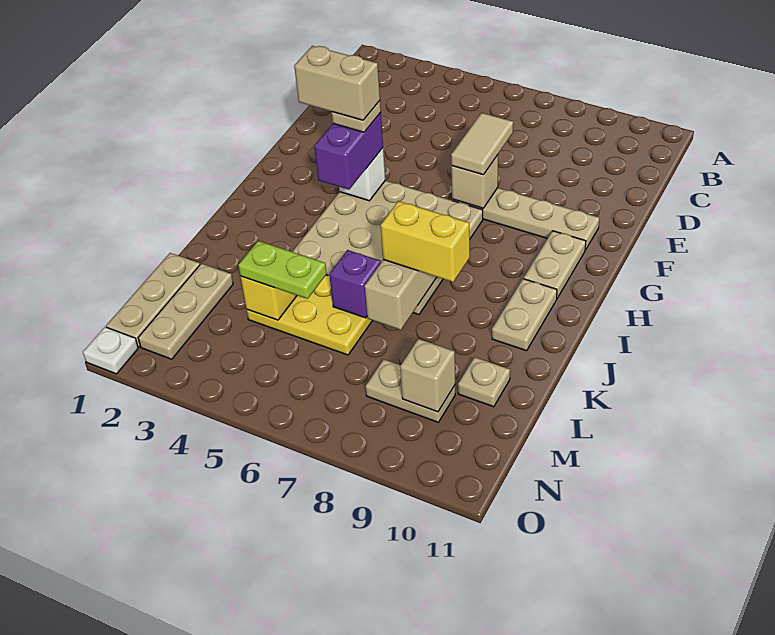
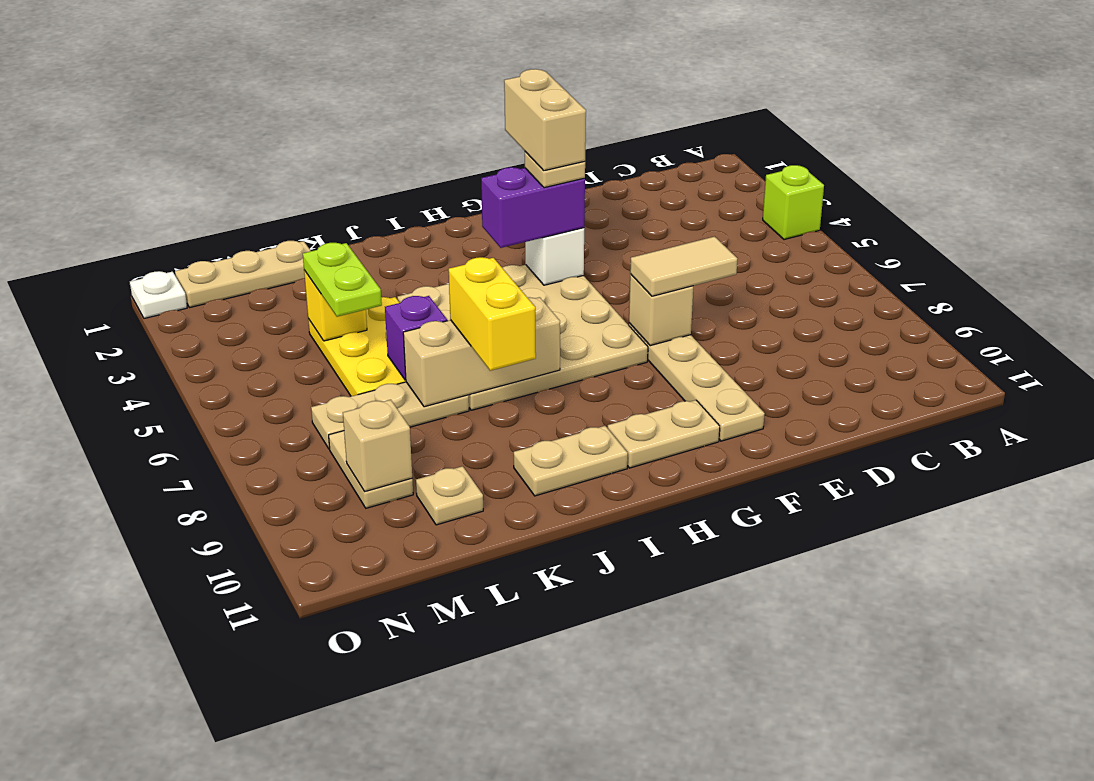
none -> lime brick A4 level 1
tan plate L2:N2 level 1 -> tan plate K7:M7 level 1

